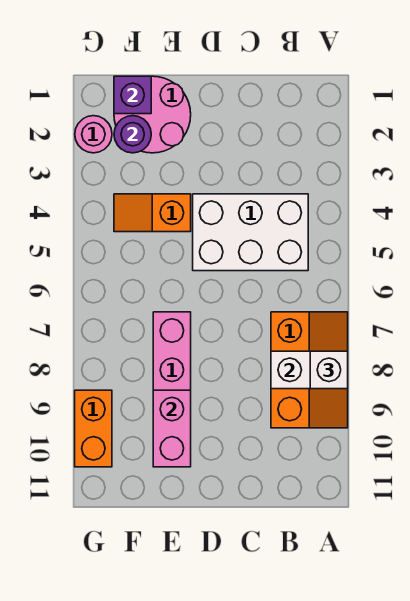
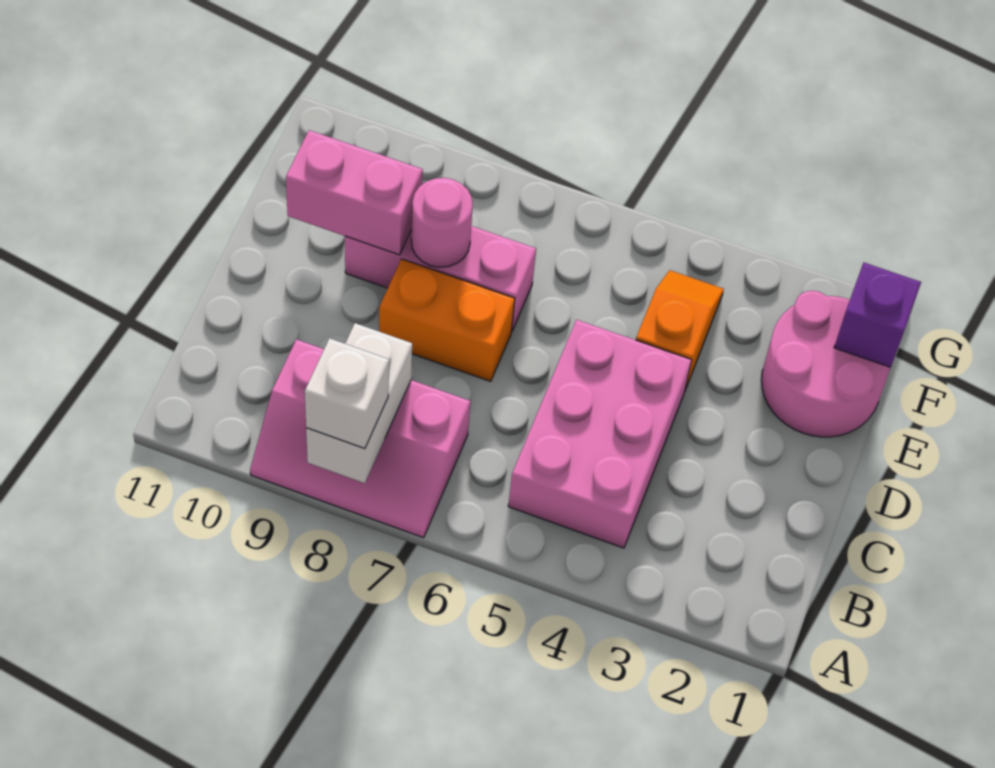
orange slope A7:B9 level 1 top B -> pink slope A7:B9 level 1 top B
white brick B4:D5 level 1 -> pink brick B4:D5 level 1
purple round brick F2 level 2 -> none
pink round brick G2 level 1 -> pink round brick E8 level 2
orange brick G9:G10 level 1 -> orange brick D7:D8 level 1

